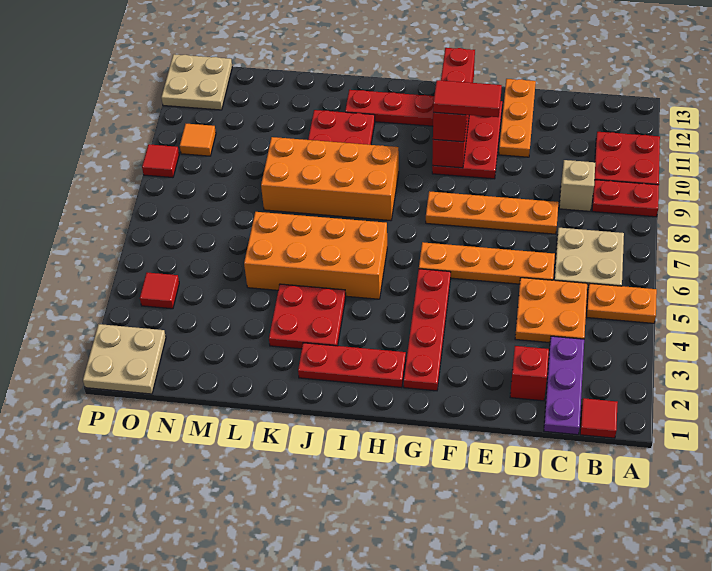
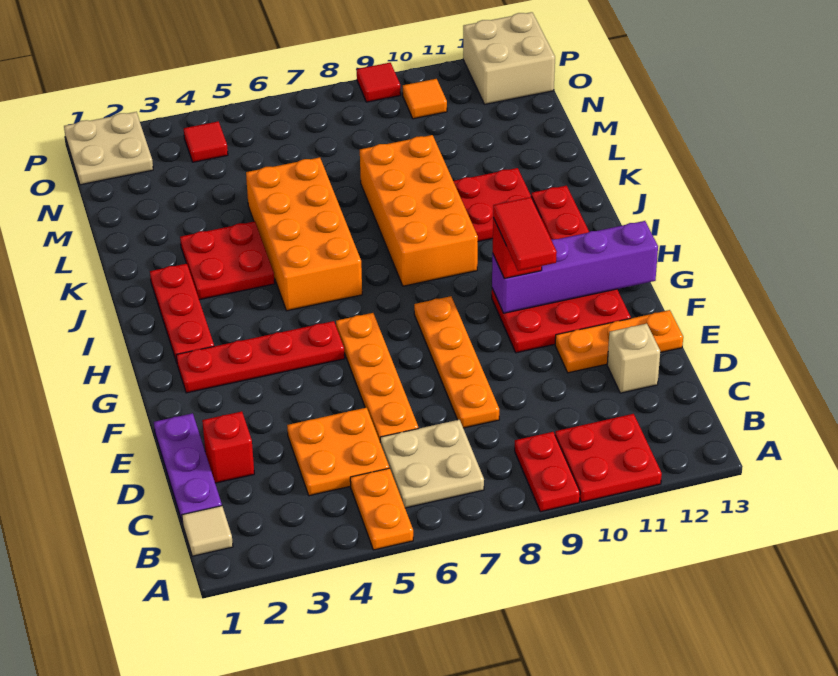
red tile B1 level 1 -> tan tile B1 level 1
purple plate C1:C3 level 1 -> purple plate C1:E1 level 1
tan brick C9 level 1 -> tan brick D12 level 1
red brick G10:G13 level 2 -> purple brick G10:G13 level 2
tan plate O12:P13 level 1 -> tan brick O12:P13 level 1

